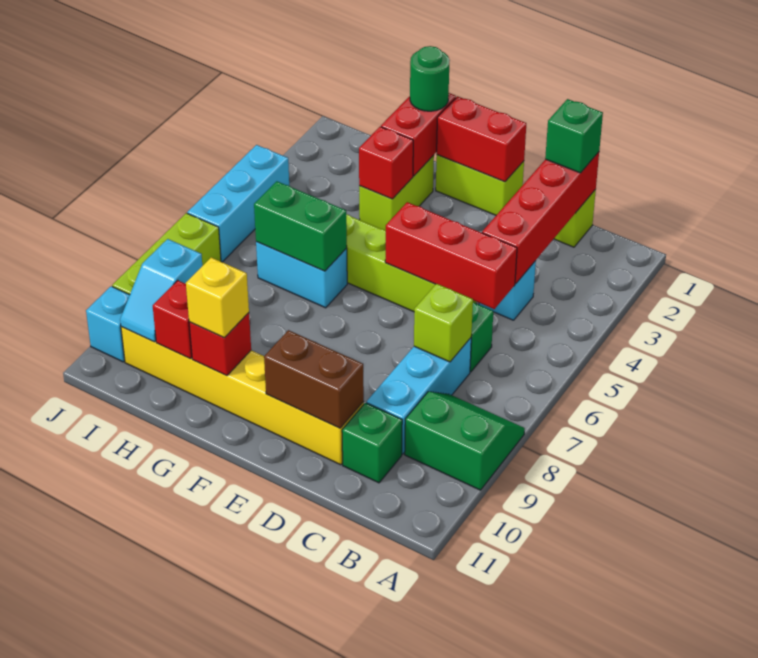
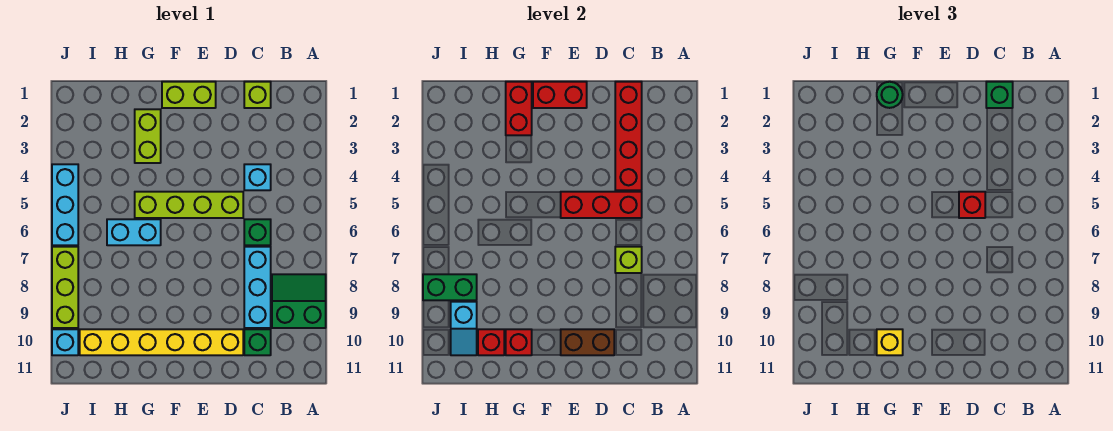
red brick G3 level 2 -> red brick D5 level 3
green brick G6:H6 level 2 -> green brick I8:J8 level 2

